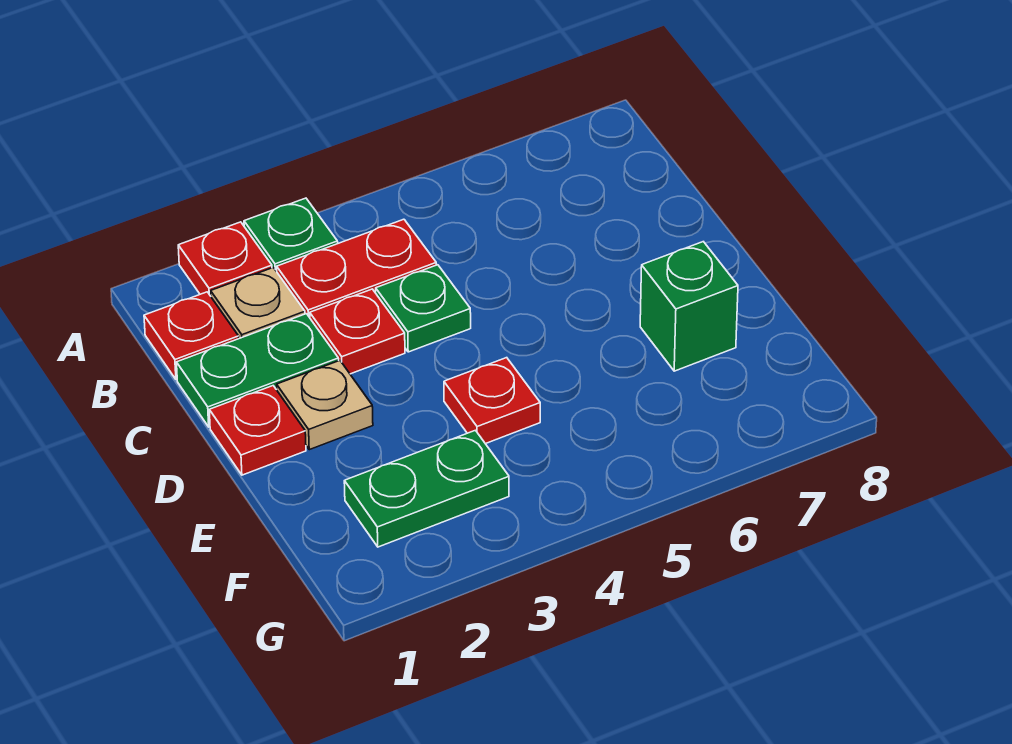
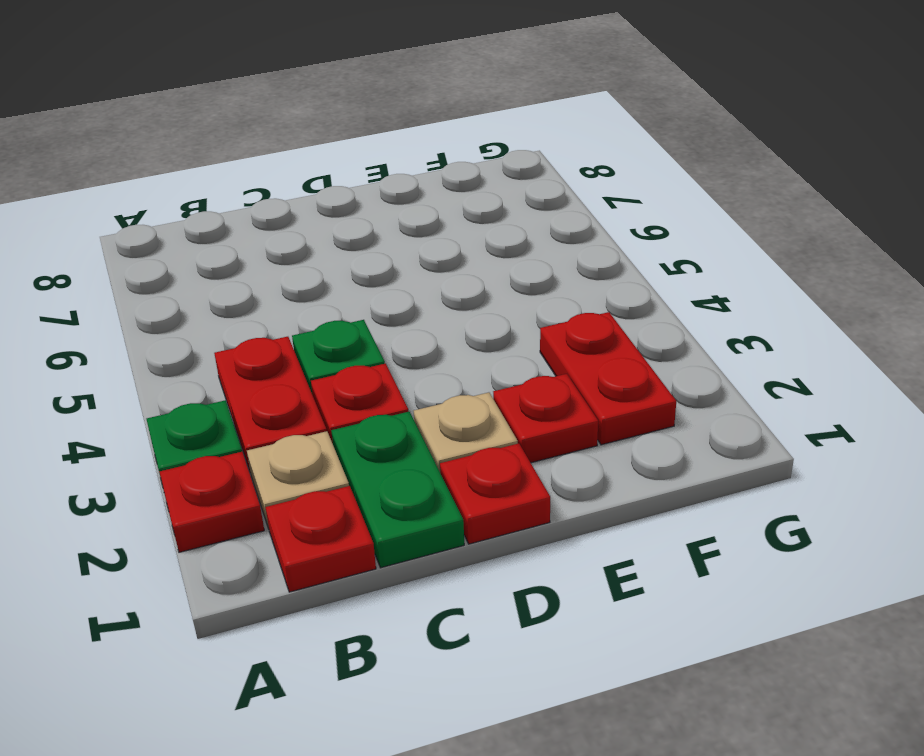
red plate E4 level 1 -> red plate E2 level 1
green brick E7 level 1 -> none
green plate F2:F3 level 1 -> red plate F2:F3 level 1

